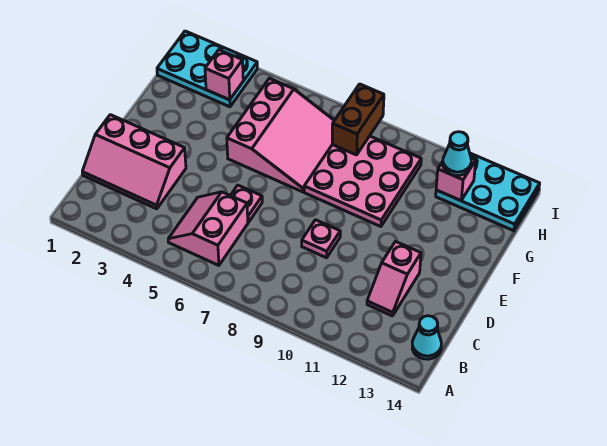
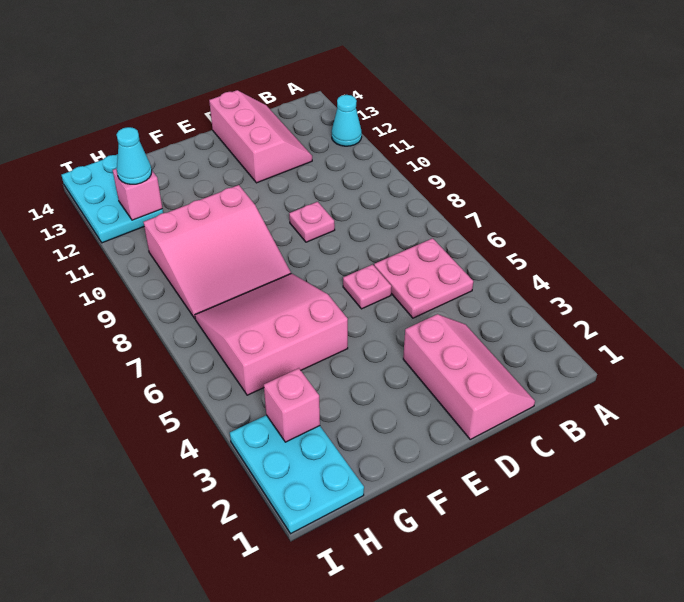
pink slope B5:C6 level 1 top 6 -> pink plate B5:C6 level 1
cyan cone B14 level 1 -> cyan cone A12 level 1
pink slope C12:D12 level 1 top D -> pink slope C12:D14 level 1 top D
pink plate F8:H10 level 1 -> pink slope F8:H10 level 1 top 10
brown brick H8:I8 level 2 -> none

